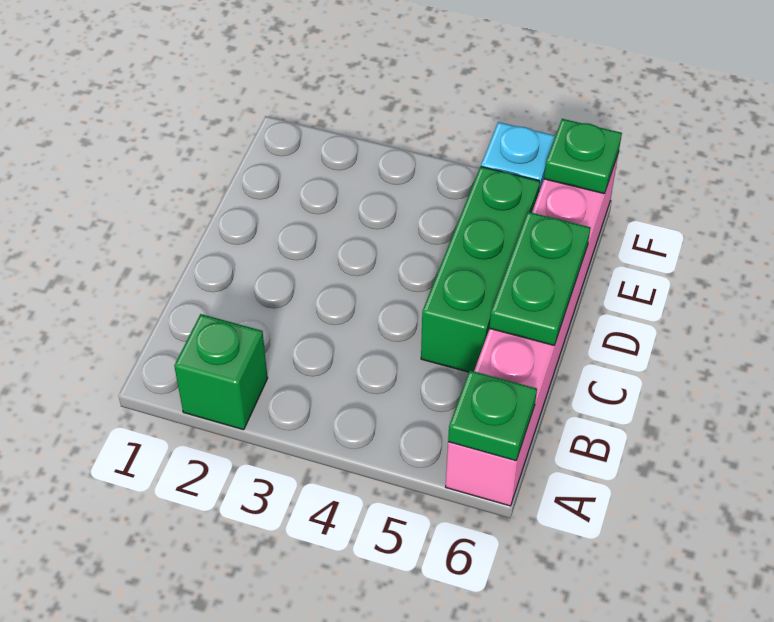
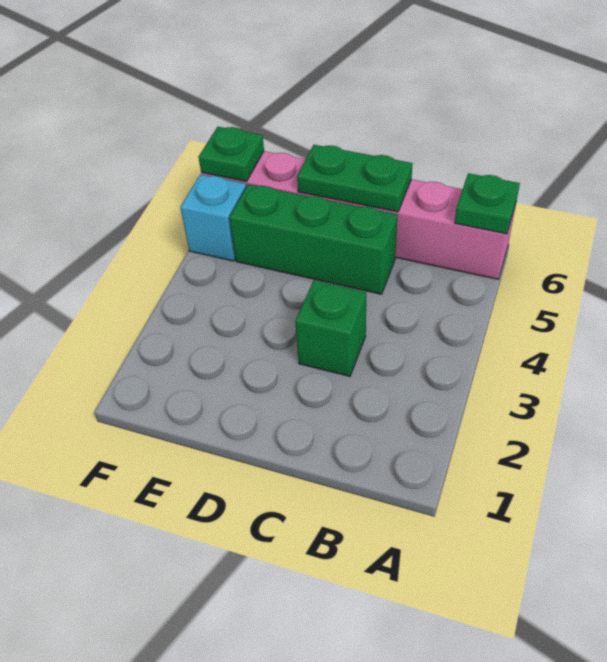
green brick A2 level 1 -> green brick C3 level 1

